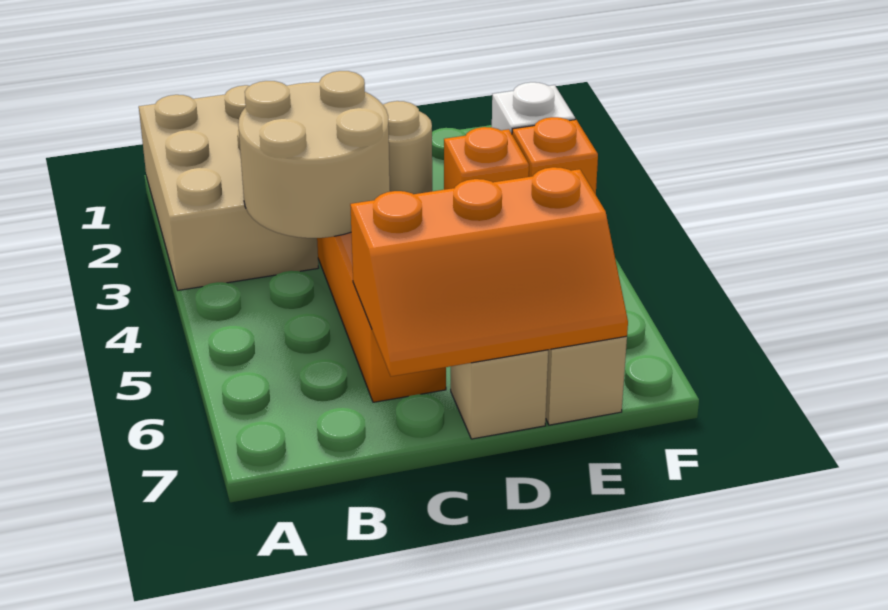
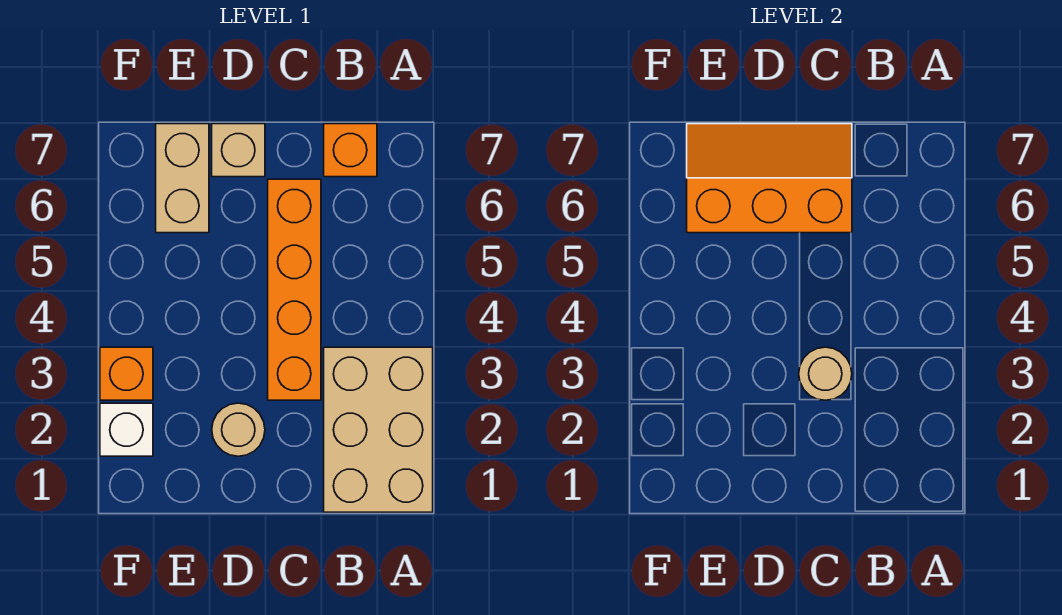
tan round brick B3:C4 level 2 -> tan round brick C3 level 2
orange brick E3 level 1 -> orange brick B7 level 1

